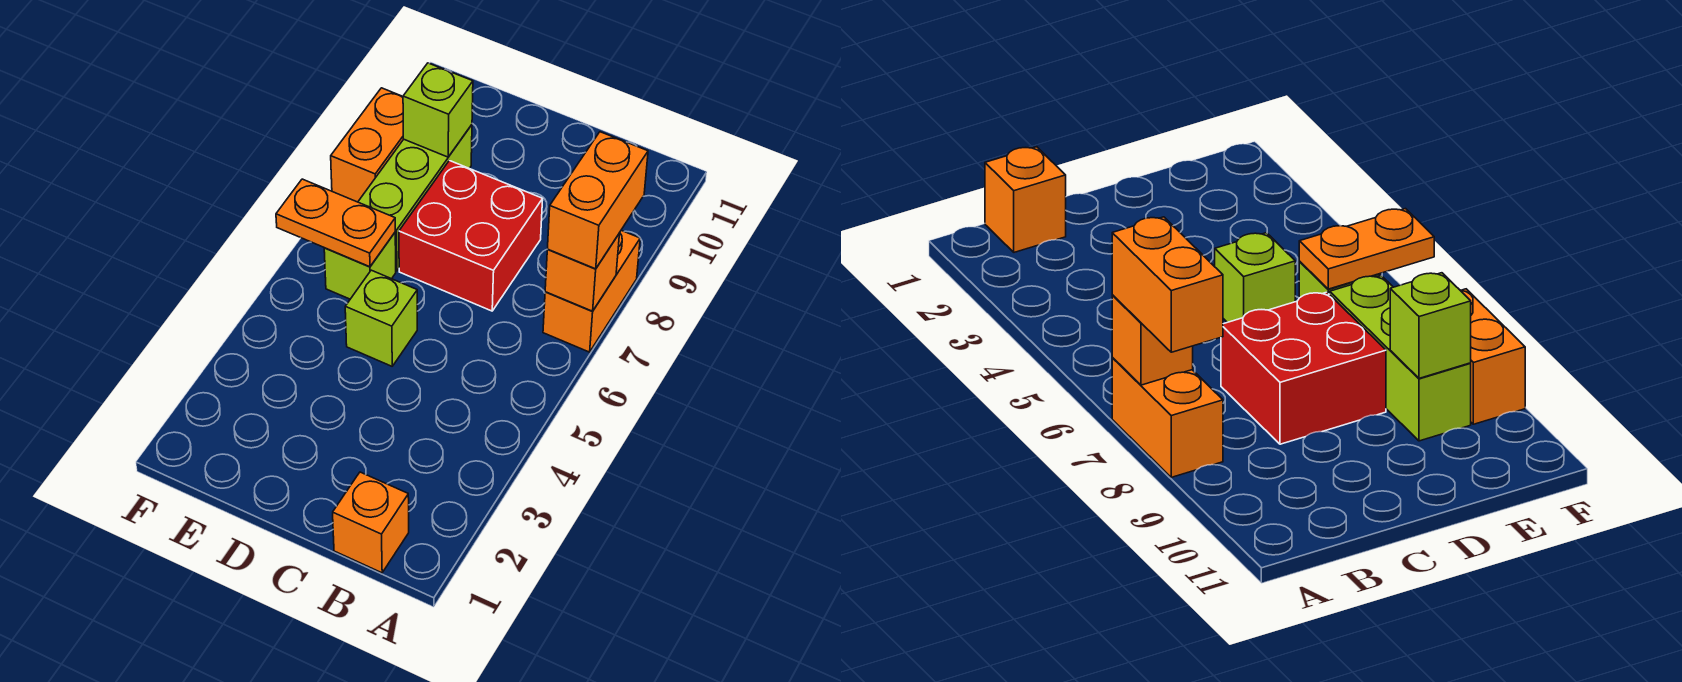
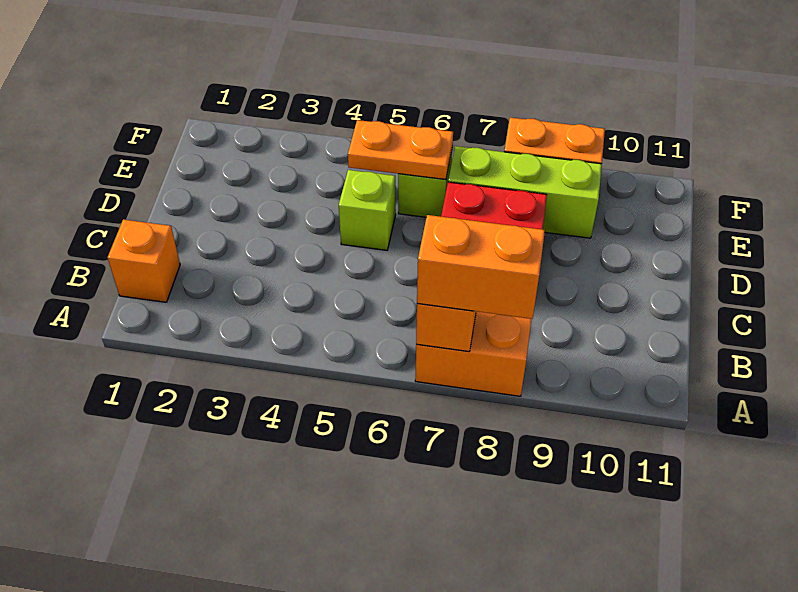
orange plate E6:F6 level 2 -> orange plate E5:E6 level 2
lime brick E9 level 2 -> none

